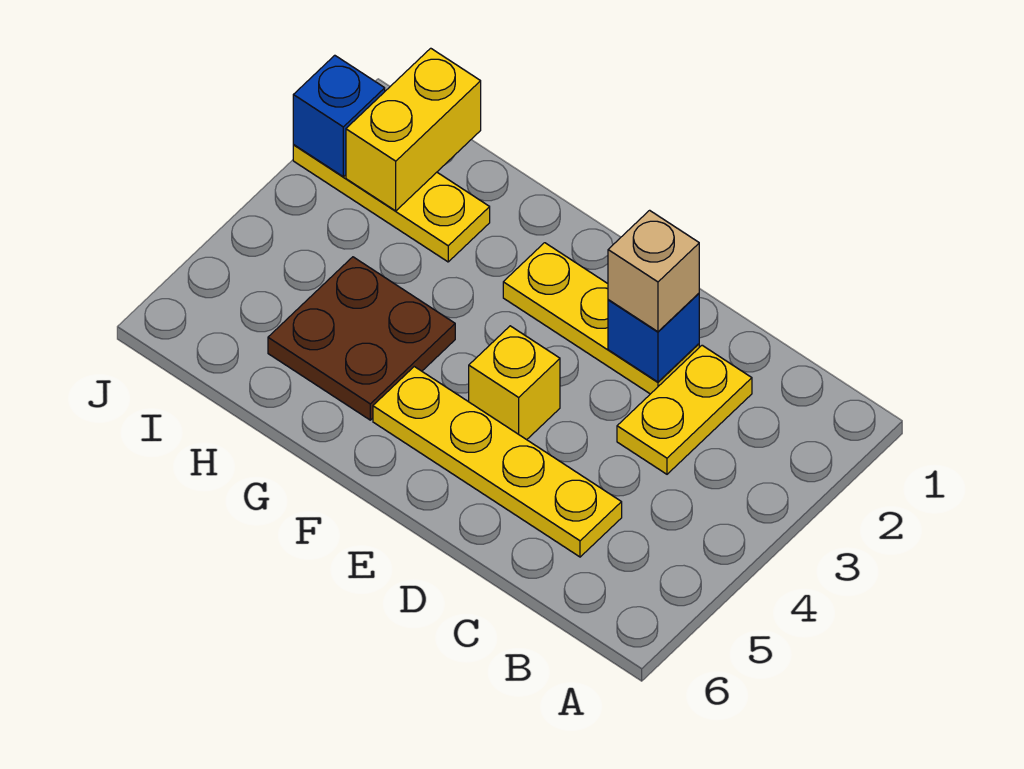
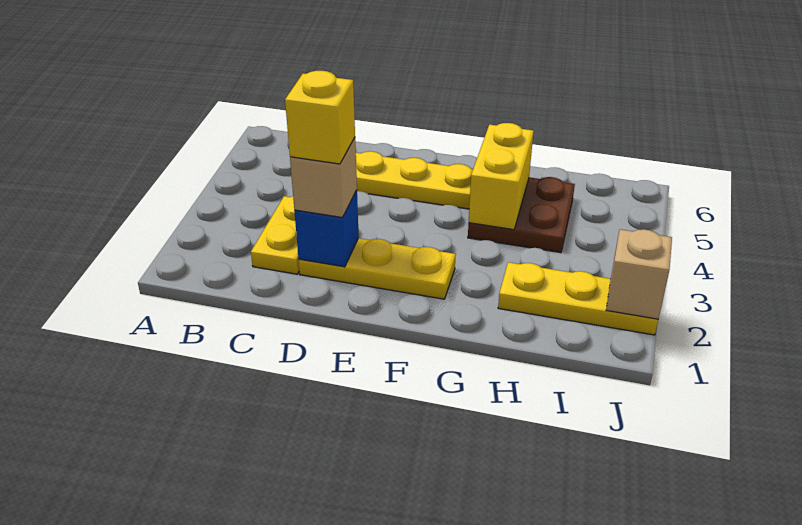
yellow brick E4 level 1 -> yellow brick D2 level 4
yellow brick I1:I2 level 2 -> yellow brick G4:G5 level 2
blue brick J2 level 2 -> tan brick J2 level 2

